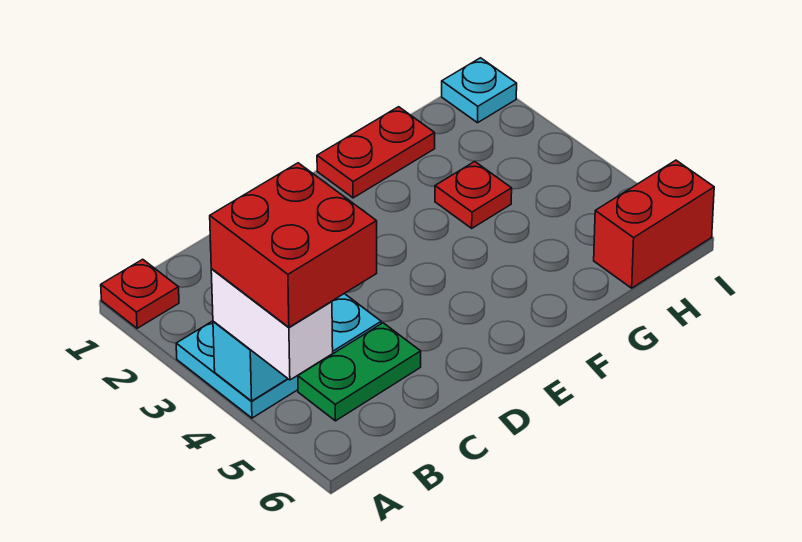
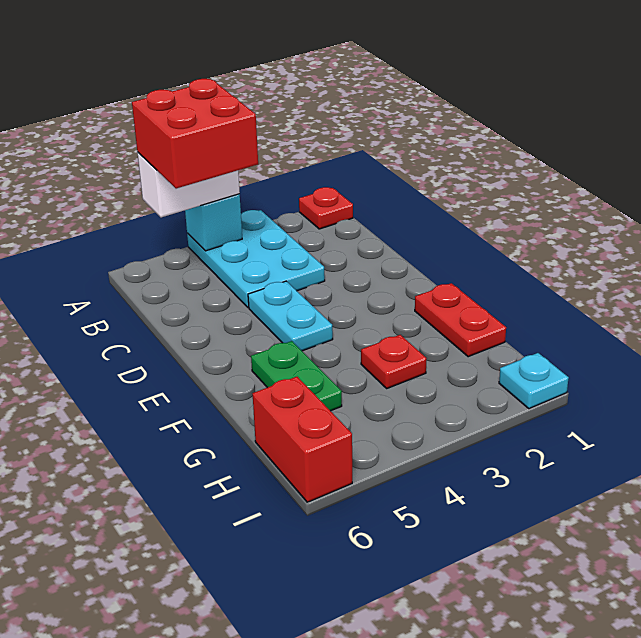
green plate B5:C5 level 1 -> green plate F5:G5 level 1
none -> cyan plate D4:E4 level 1

